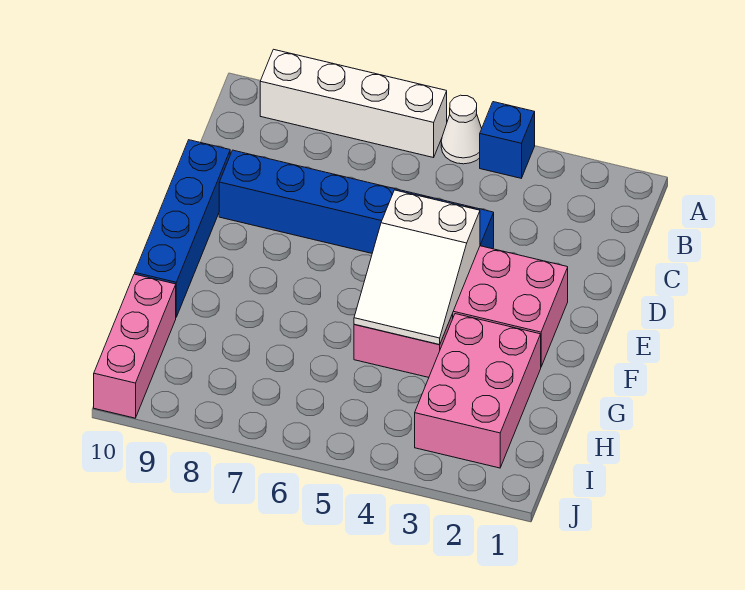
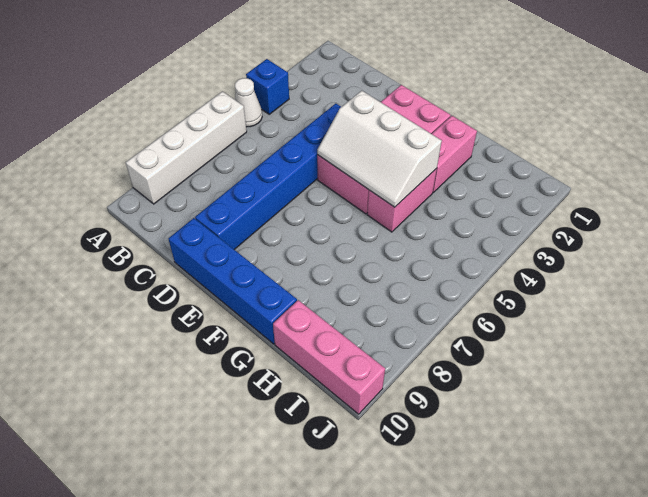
white slope E4:G5 level 2 top E -> white slope E4:G5 level 2 top 4
pink brick G2:I3 level 1 -> pink brick G2:G3 level 1

